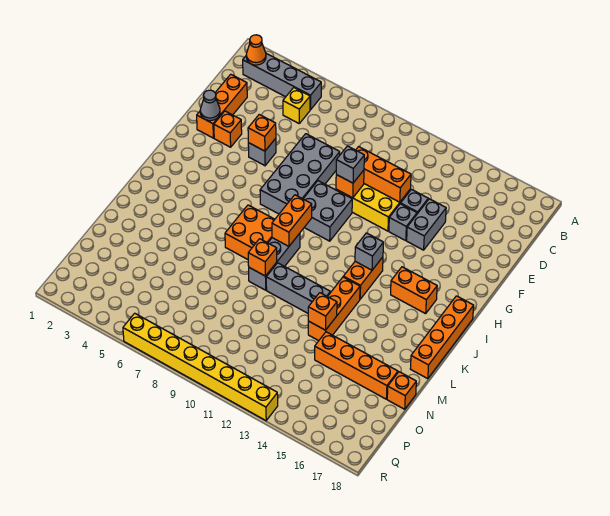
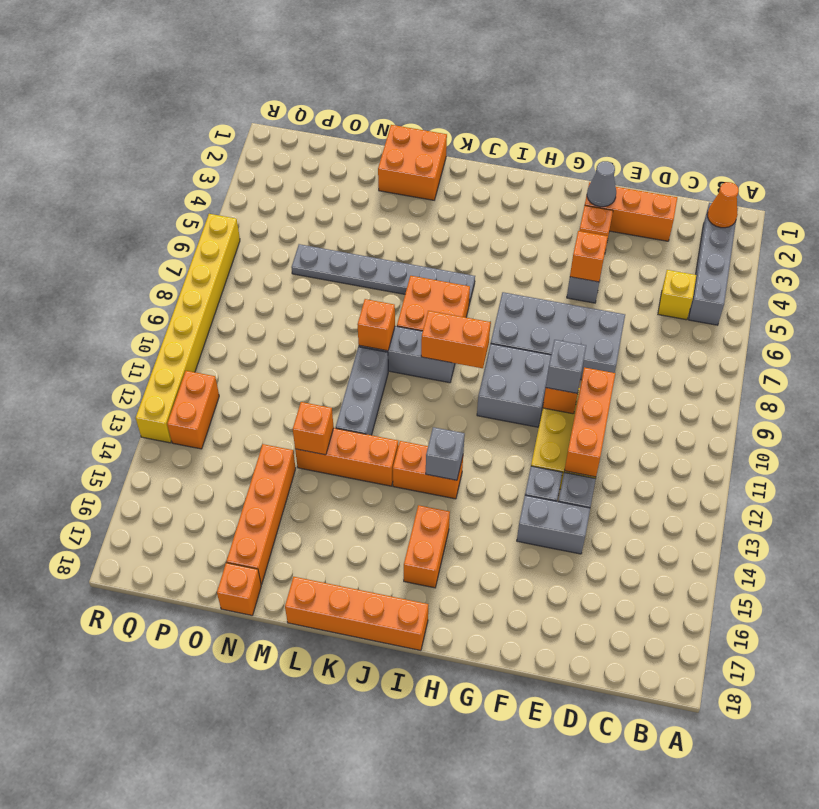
none -> grey plate J6:O6 level 1
none -> orange brick L1:M2 level 1
none -> orange brick Q12:Q13 level 1

